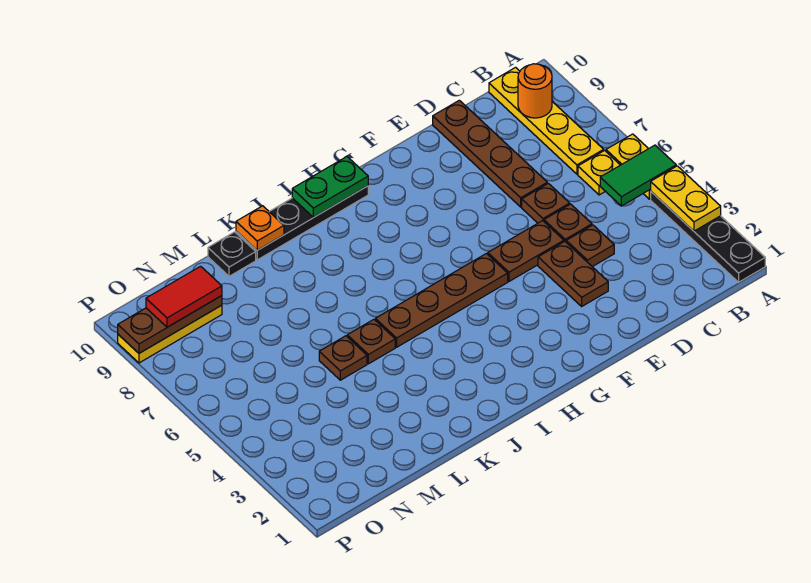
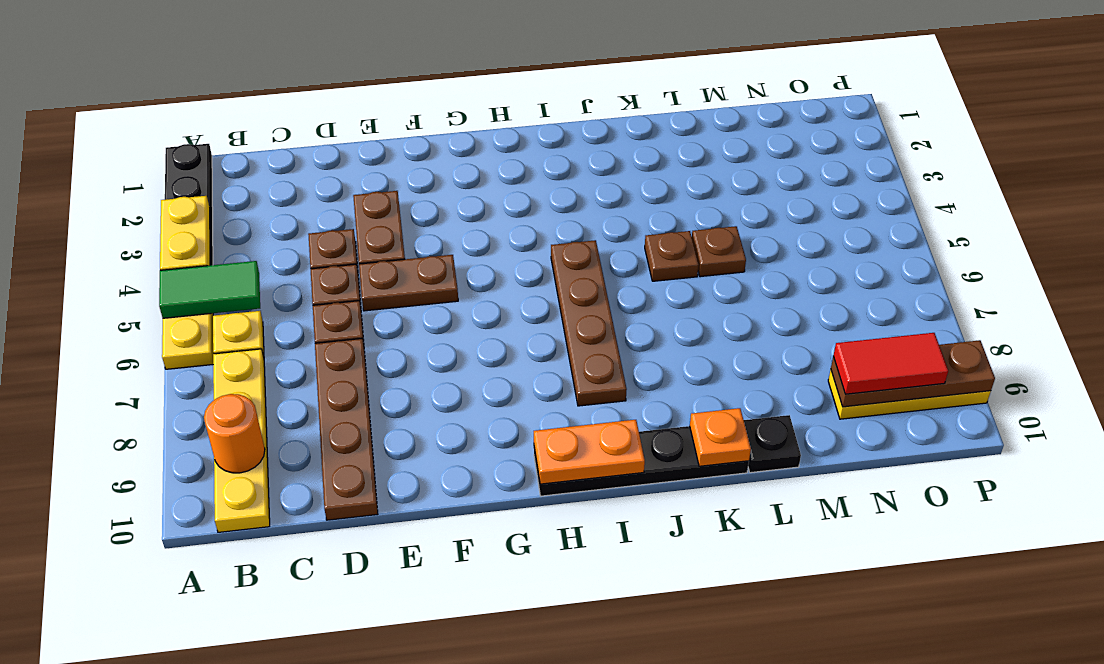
brown plate G5:J5 level 1 -> brown plate I5:I8 level 1
green plate H10:I10 level 2 -> orange plate H10:I10 level 2

